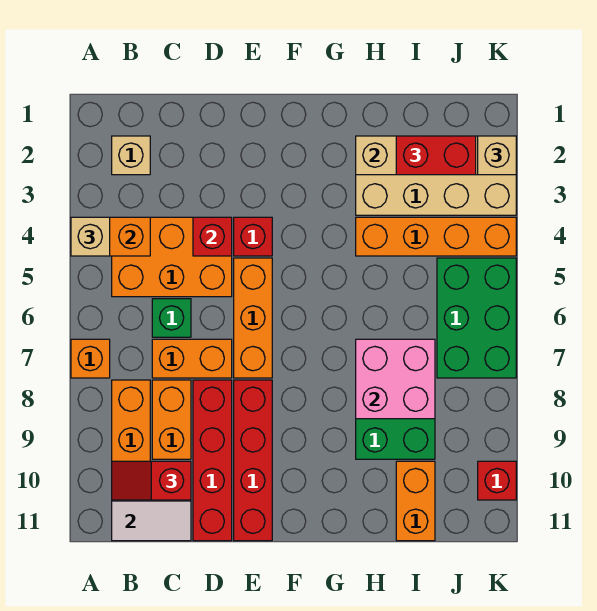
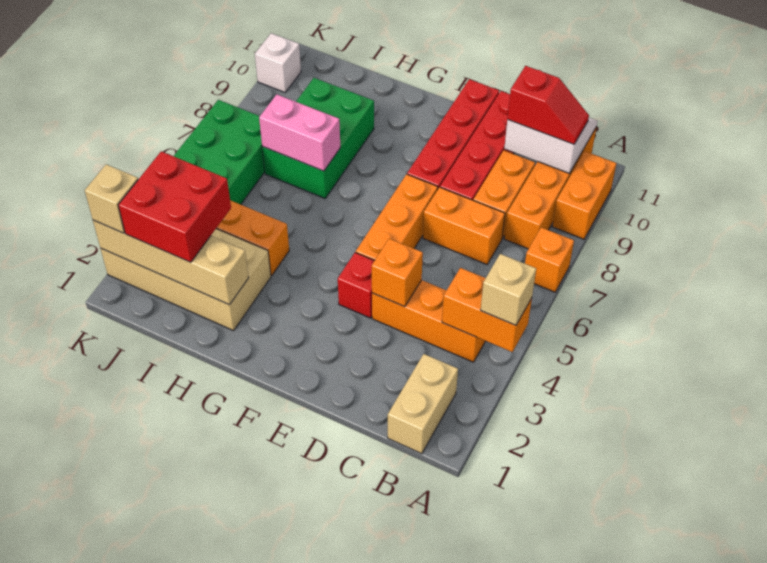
tan brick B2 level 1 -> tan brick B1:B2 level 1
orange brick B4:D5 level 1 -> orange brick B4:D4 level 1
green brick C6 level 1 -> none
red brick D4 level 2 -> orange brick D4 level 2
pink brick H7:I8 level 2 -> pink brick H7:I7 level 2
red brick I2:J2 level 3 -> red brick I2:J3 level 3
orange brick I10:I11 level 1 -> orange brick A9:A10 level 1
red brick K10 level 1 -> white brick K10 level 1

